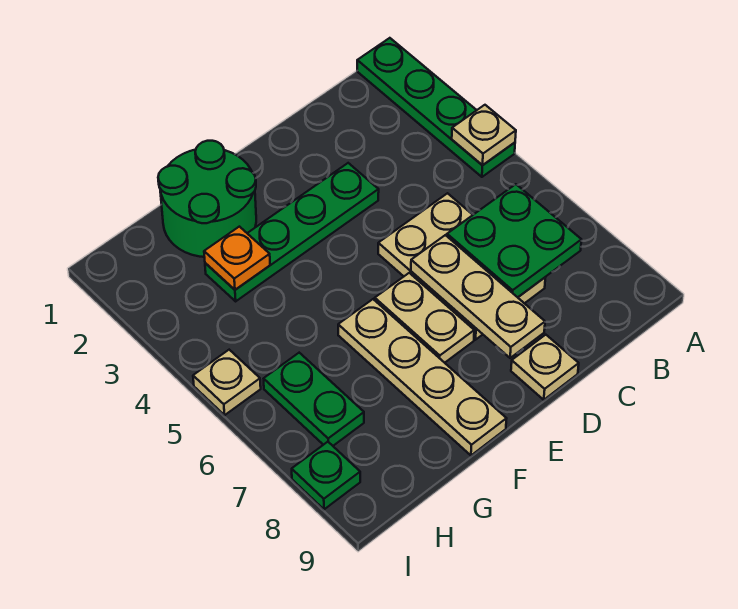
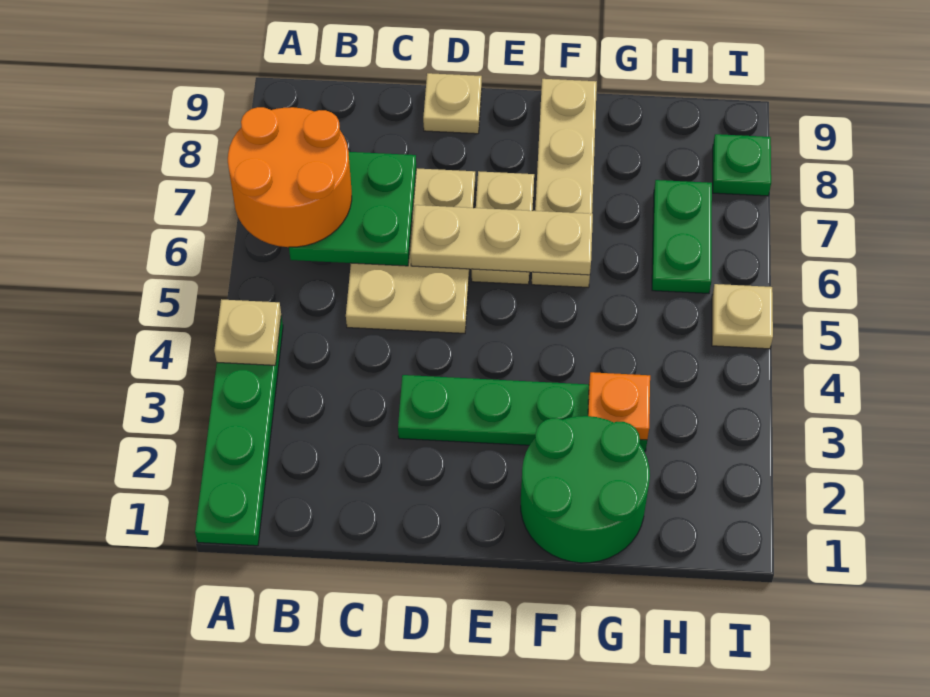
none -> orange round brick A6:B7 level 3
tan plate D6:D8 level 2 -> tan plate D6:F6 level 2

